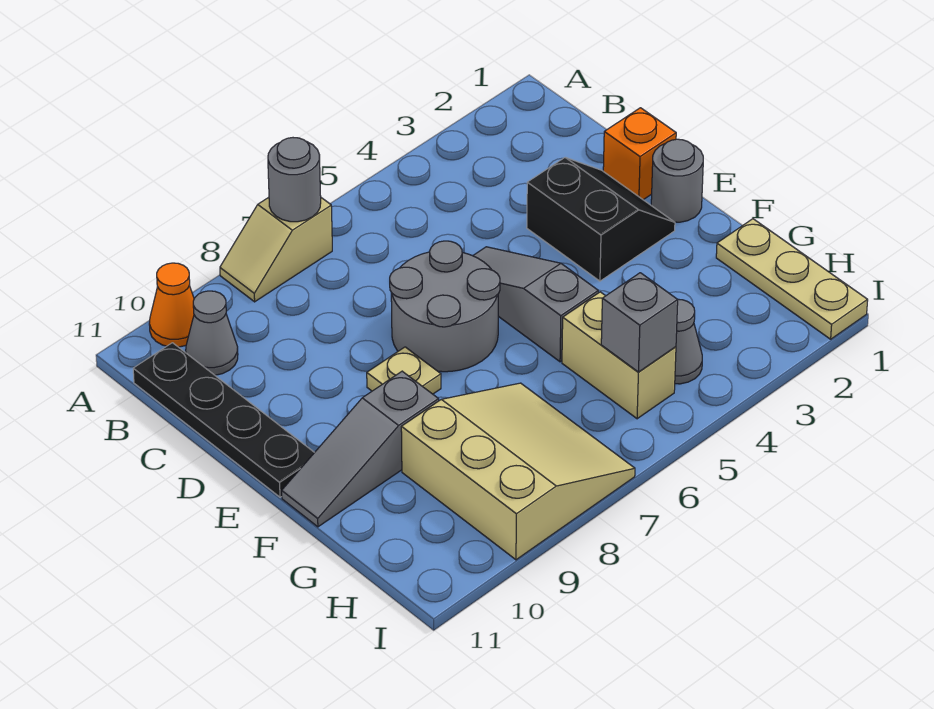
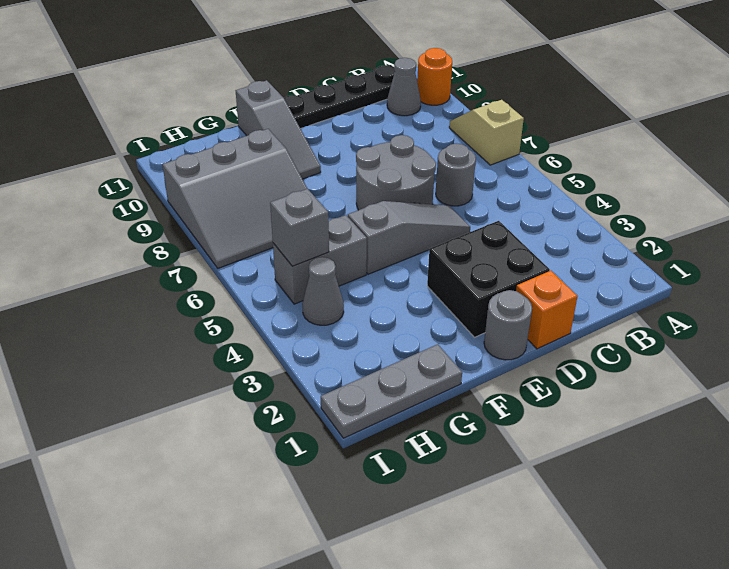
grey round brick A7 level 2 -> grey round brick C6 level 1
orange cone A10 level 1 -> orange round brick A10 level 1
black slope D2:E3 level 1 top 3 -> black brick D2:E3 level 1
tan plate E8 level 1 -> none
grey slope F9:F11 level 1 top 9 -> grey slope F9:F11 level 1 top 11
tan plate G1:I1 level 1 -> grey plate G1:I1 level 1
tan brick G5:H5 level 1 -> grey brick G5:H5 level 1
tan slope G7:I9 level 1 top 9 -> grey slope G7:I9 level 1 top 9

